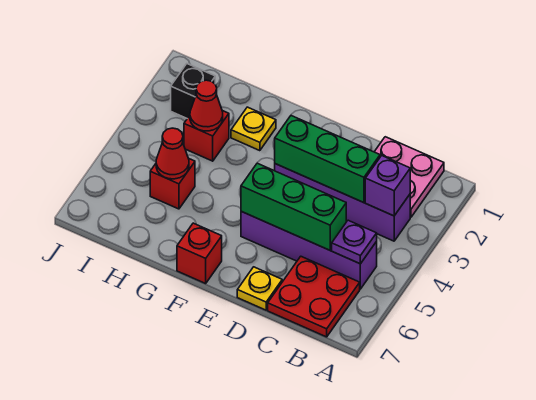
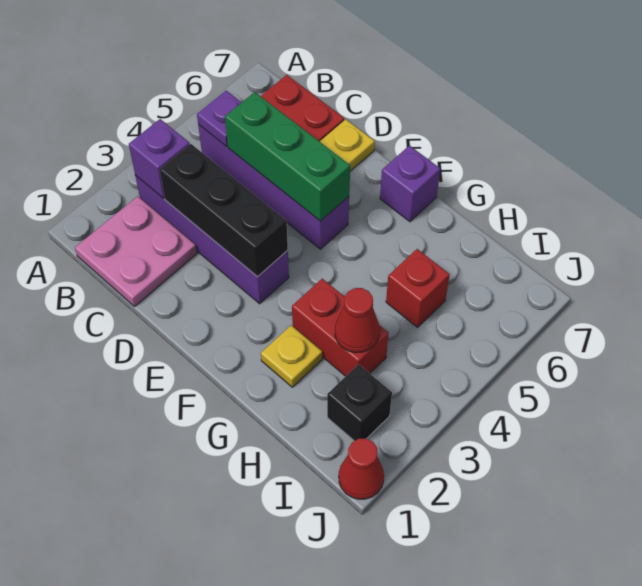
green brick C3:E3 level 2 -> black brick C3:E3 level 2
red brick F7 level 1 -> purple brick F7 level 1
red brick H3 level 1 -> red brick G3:H3 level 1
red cone H5 level 2 -> red cone J1 level 1

